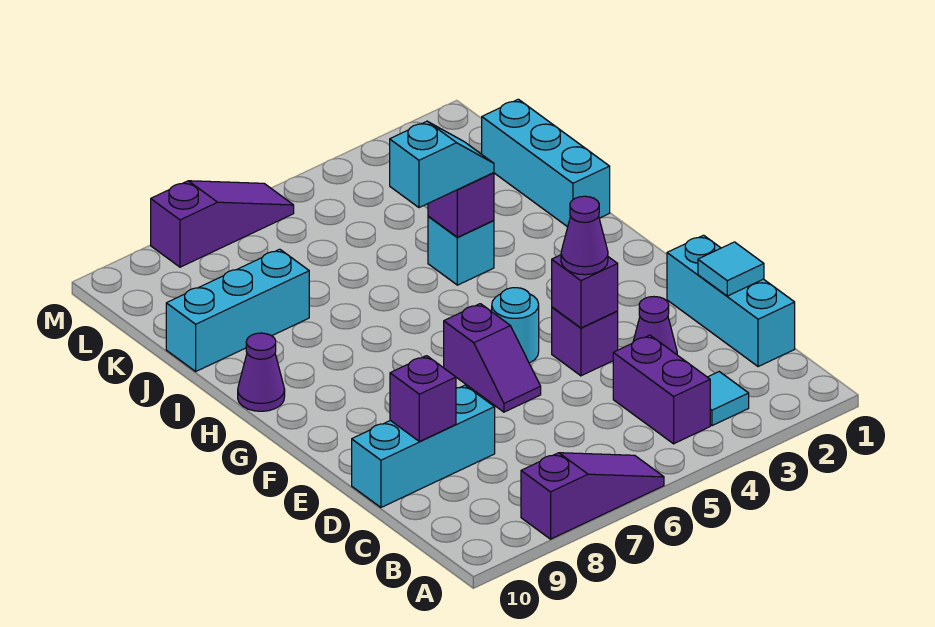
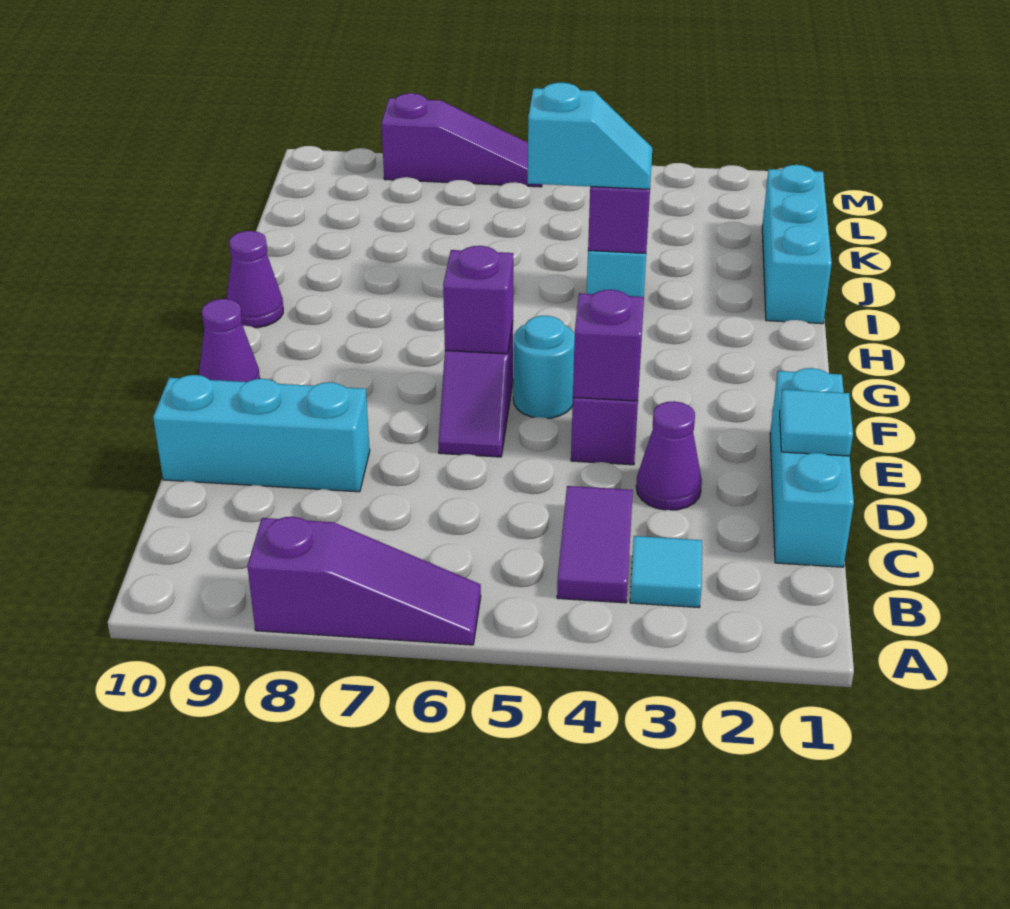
purple brick B4:C4 level 1 -> purple tile B4:C4 level 1
purple brick D9 level 2 -> purple brick F6 level 2
purple cone E4 level 3 -> purple cone F10 level 1
cyan brick J8:J10 level 1 -> none

